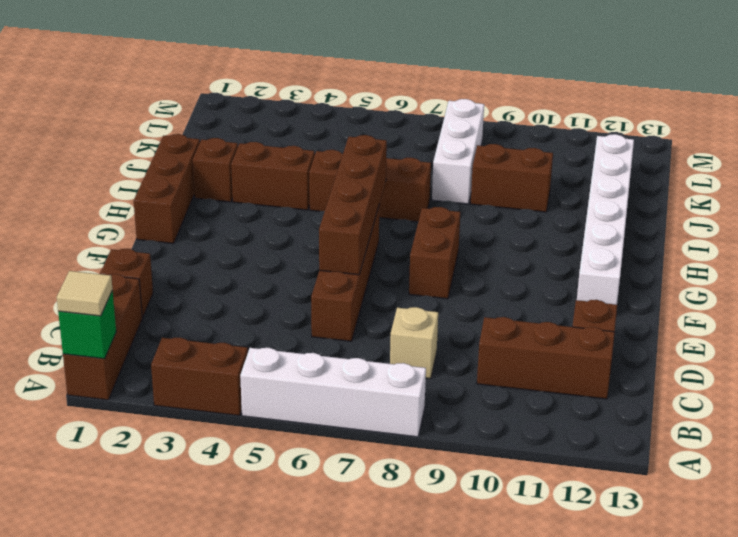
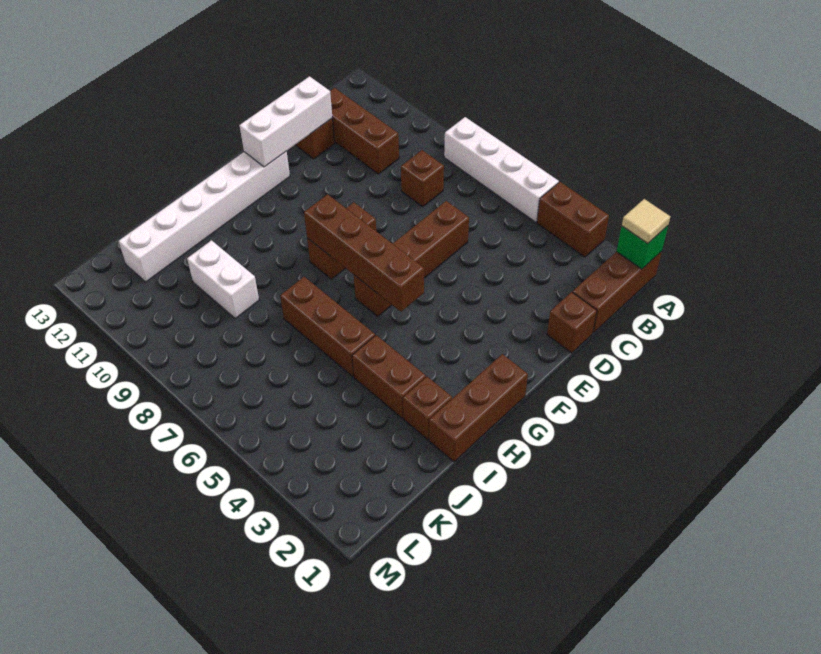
tan brick C8 level 1 -> brown brick C8 level 1
brown brick E6:H6 level 2 -> brown brick G5:G8 level 2
white brick J8:L8 level 1 -> white brick D12:F12 level 2
brown brick J9:J10 level 1 -> white brick J9:J10 level 1

